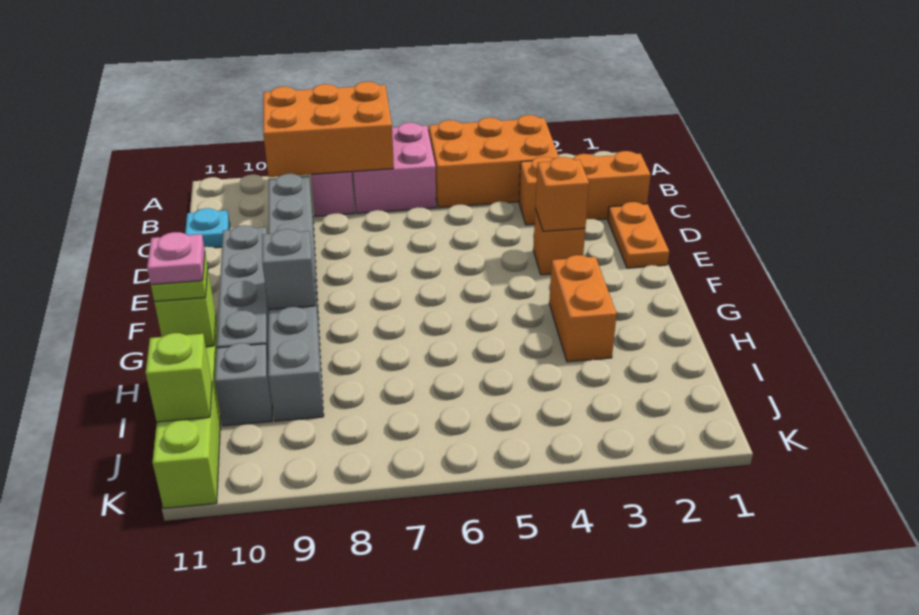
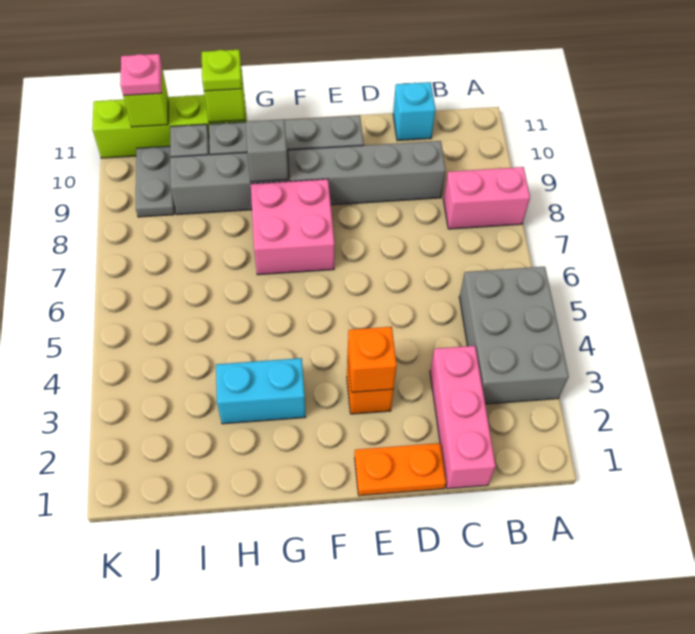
orange brick A3:B5 level 1 -> grey brick A3:B5 level 1
pink brick A6:B7 level 1 -> pink brick F7:G8 level 1
orange brick A7:B9 level 2 -> none
orange brick C1:C3 level 1 -> pink brick C1:C3 level 1
cyan plate C11 level 1 -> cyan brick C11 level 1
orange brick G3:H3 level 1 -> cyan brick G3:H3 level 1
pink plate H11 level 4 -> pink plate J11 level 3
none -> grey plate J9:J10 level 1

